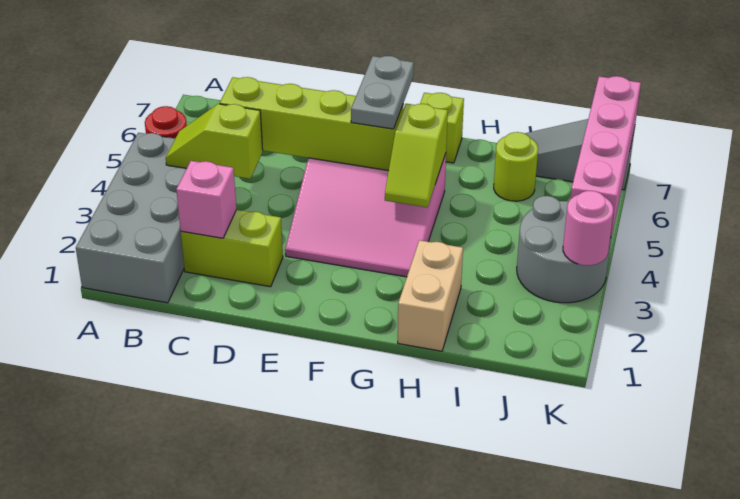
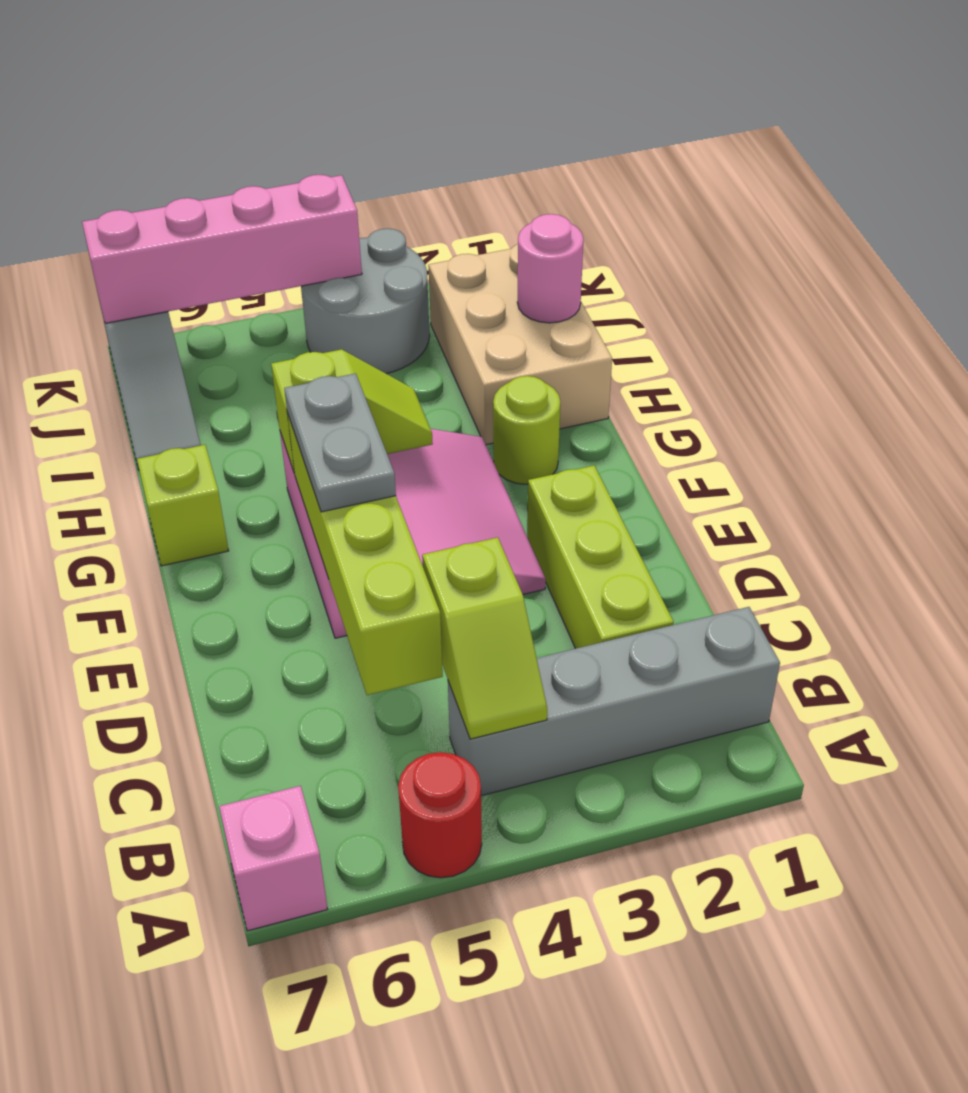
grey brick A1:B4 level 1 -> grey brick B1:B4 level 1
lime brick C2:D2 level 1 -> lime brick C2:E2 level 1
pink brick C2 level 2 -> pink brick A7 level 1
grey plate F5:F6 level 3 -> grey plate E5:F5 level 3
tan brick H1:H2 level 1 -> tan brick H1:J2 level 1
lime round brick I6 level 1 -> lime round brick G2 level 1
pink round brick K3 level 2 -> pink round brick I1 level 2

